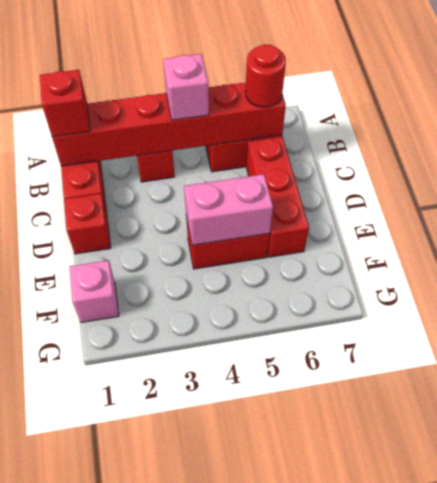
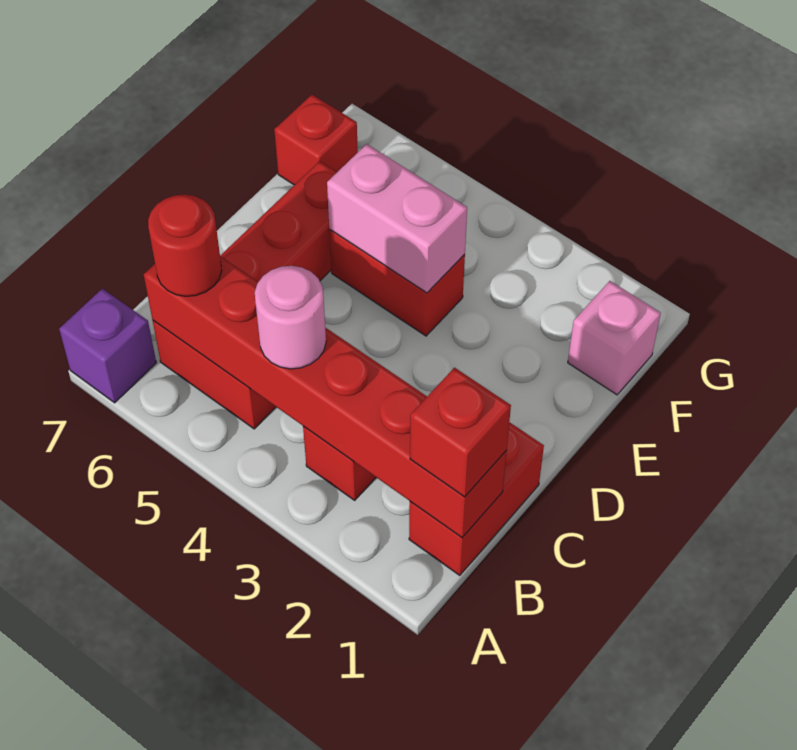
none -> purple brick A7 level 1
pink brick B4 level 3 -> pink round brick B4 level 3
red brick D1 level 1 -> red brick F7 level 1

